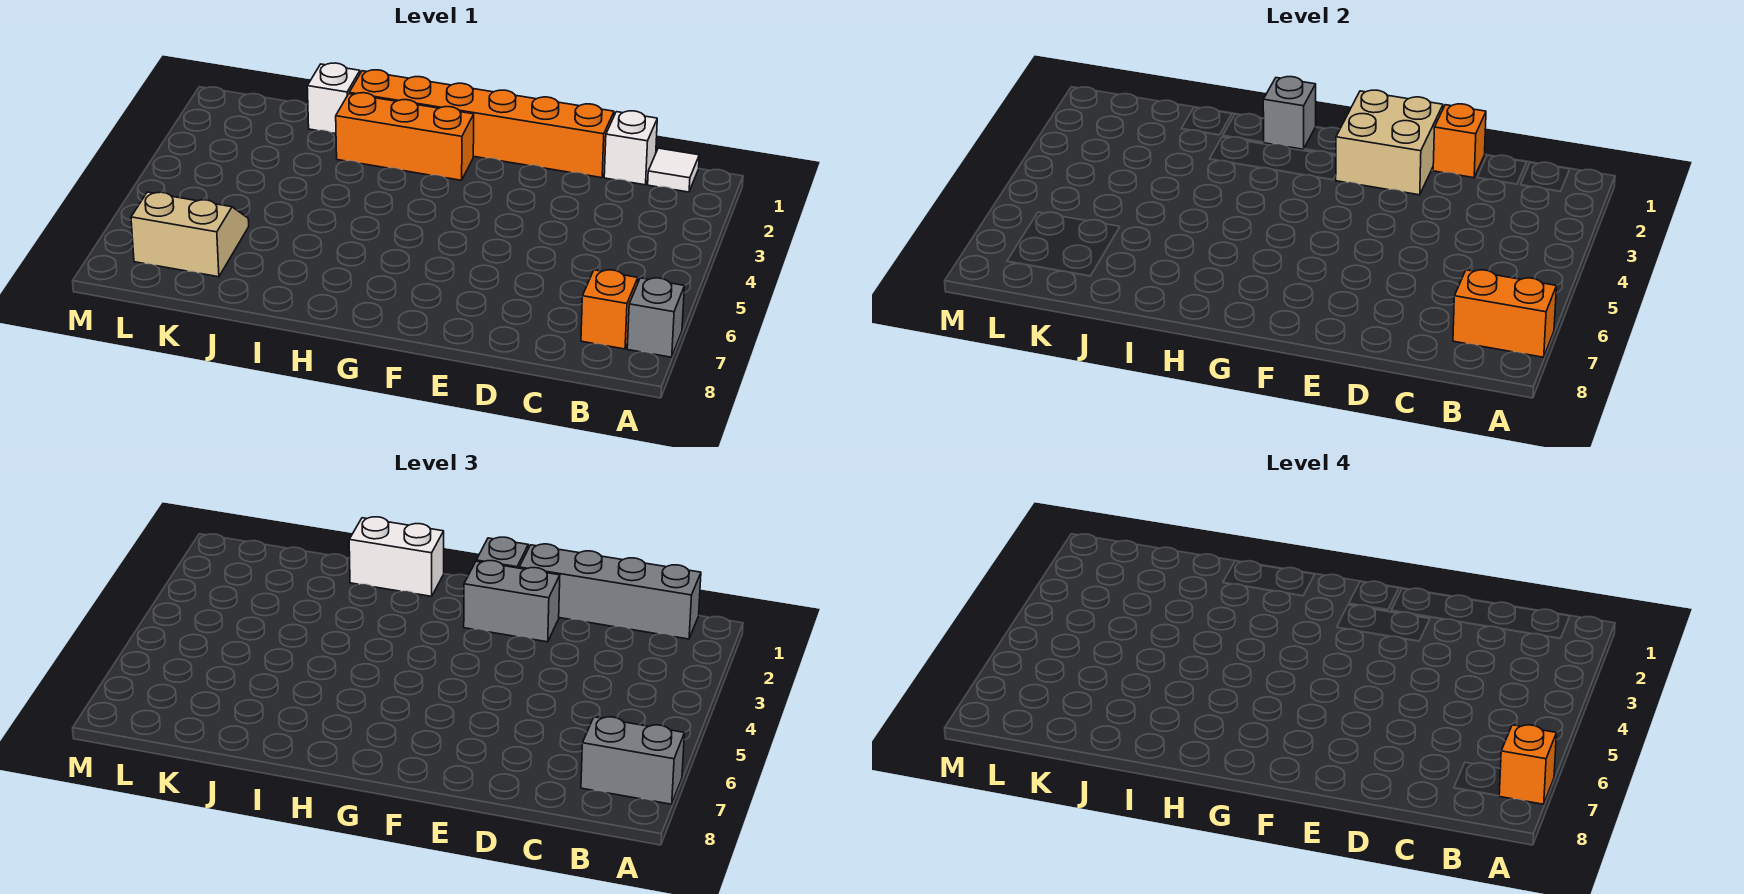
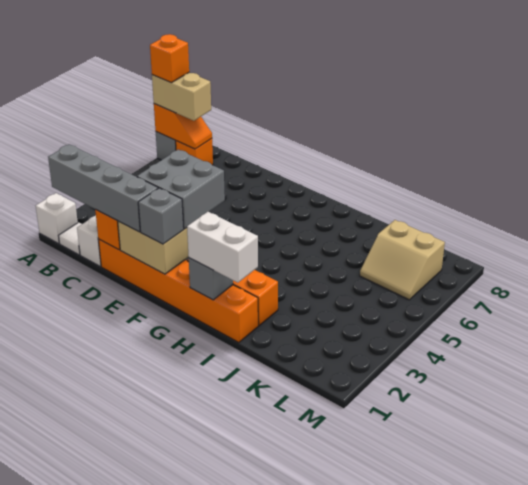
orange brick A7:B7 level 2 -> orange slope A7:B7 level 2 top A
grey brick A7:B7 level 3 -> tan brick A7:B7 level 3
grey brick E2:F2 level 3 -> grey brick E2:F3 level 3
white brick J1 level 1 -> white brick A1 level 1

